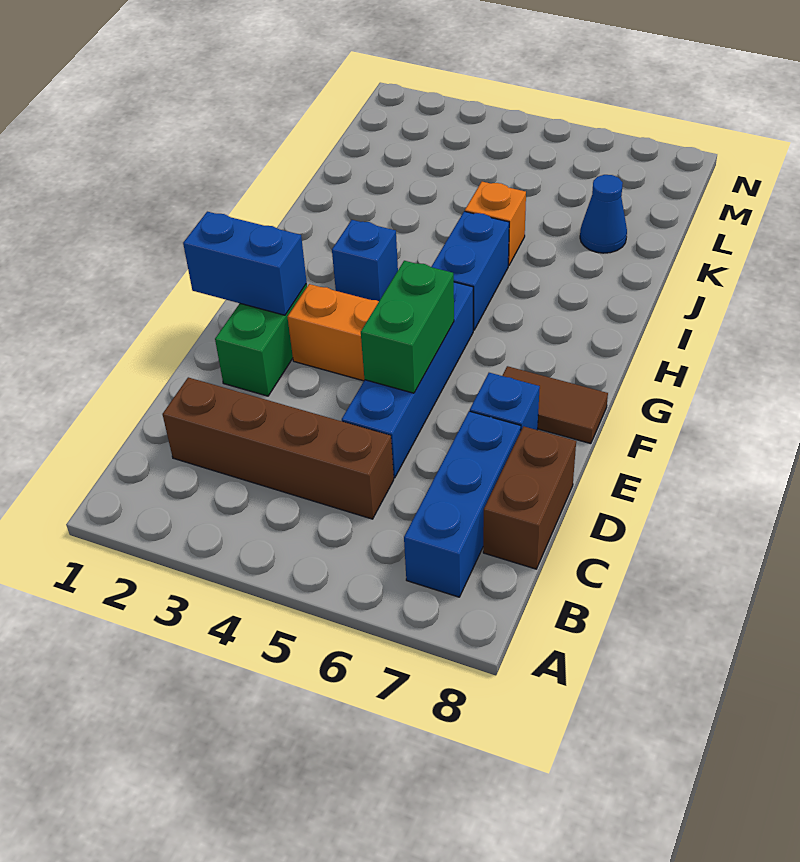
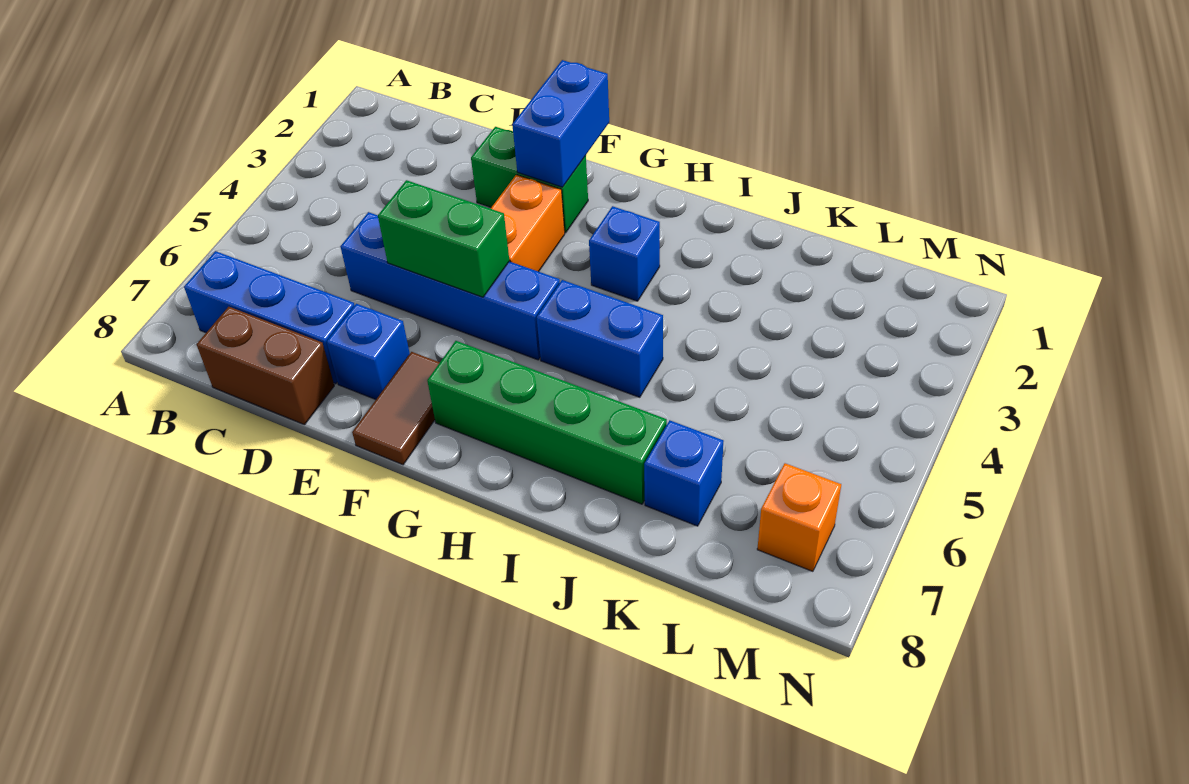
brown brick C2:C5 level 1 -> none
none -> green brick G7:J7 level 1
orange brick J5 level 1 -> orange brick M7 level 1
blue cone K7 level 1 -> blue brick K7 level 1

